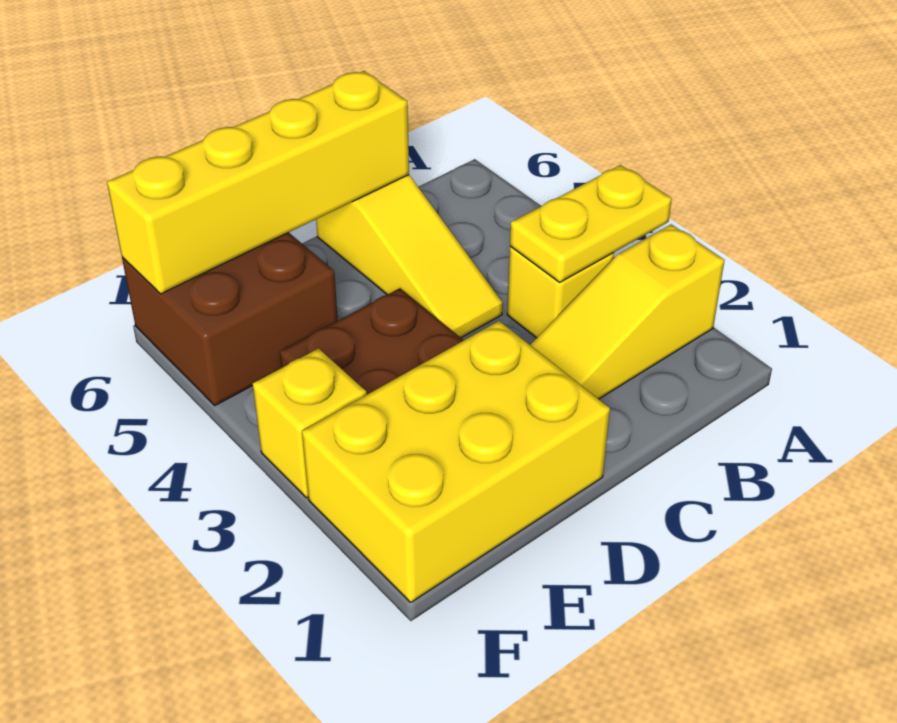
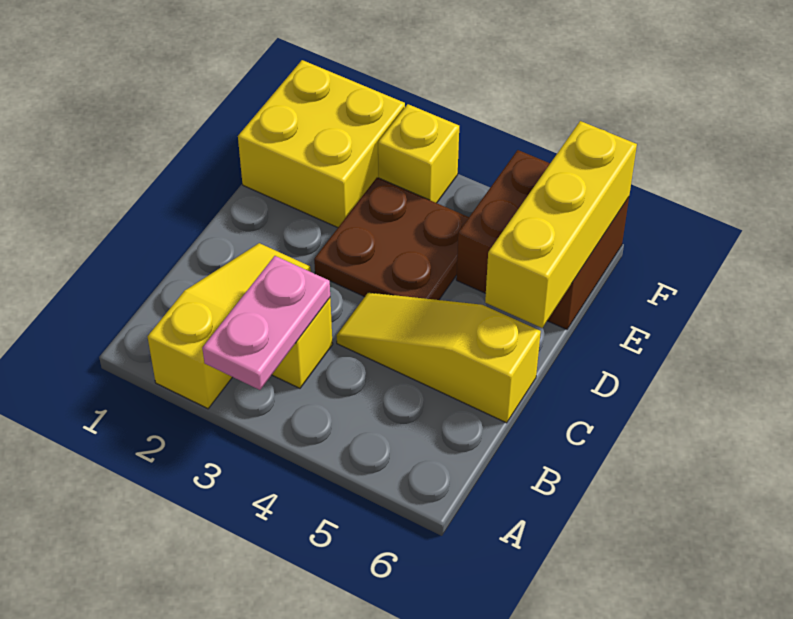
yellow plate A3:B3 level 2 -> pink plate A3:B3 level 2
yellow brick C6:F6 level 2 -> yellow brick D6:F6 level 2
yellow brick D1:F2 level 1 -> yellow brick E1:F2 level 1

